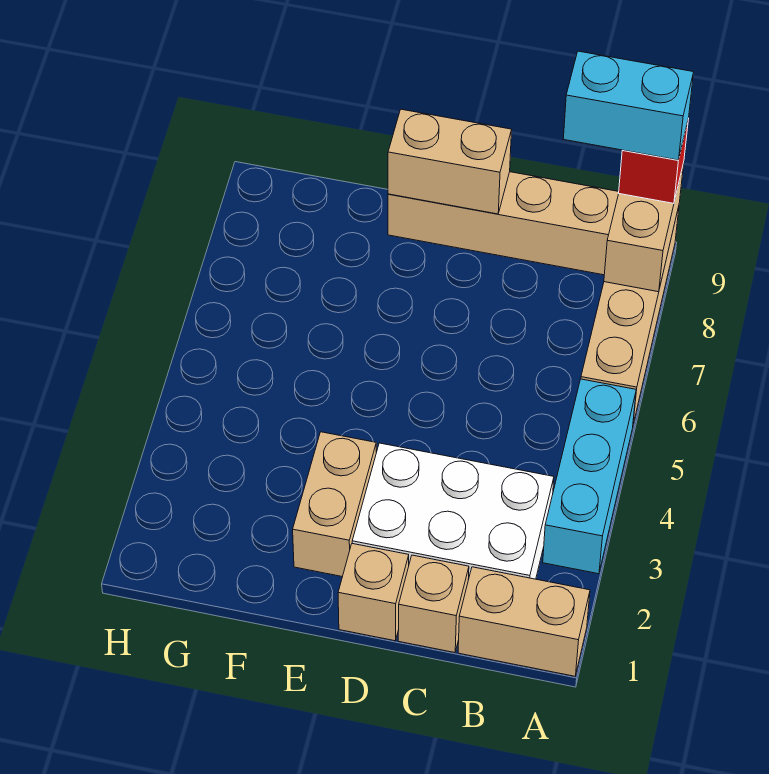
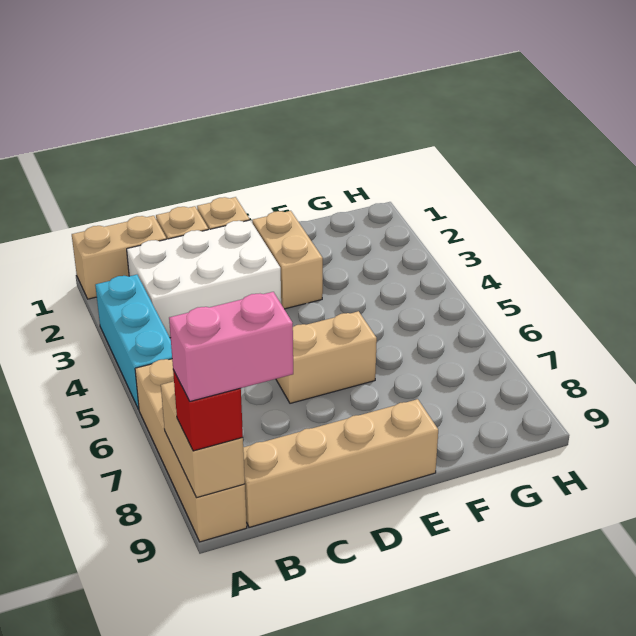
cyan brick A9:B9 level 4 -> pink brick A9:B9 level 4
tan brick D9:E9 level 2 -> tan brick D6:E6 level 1

